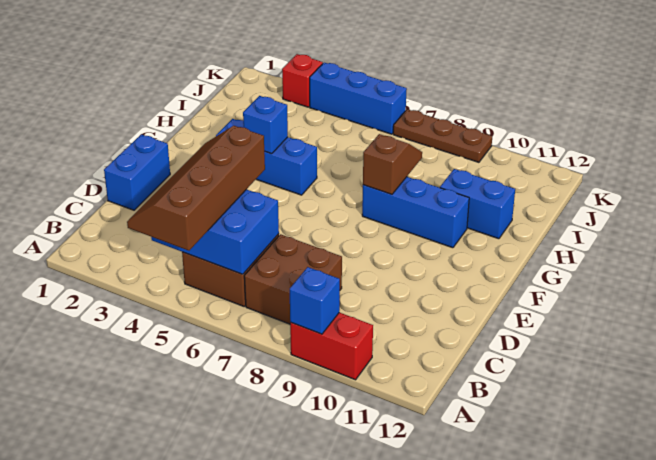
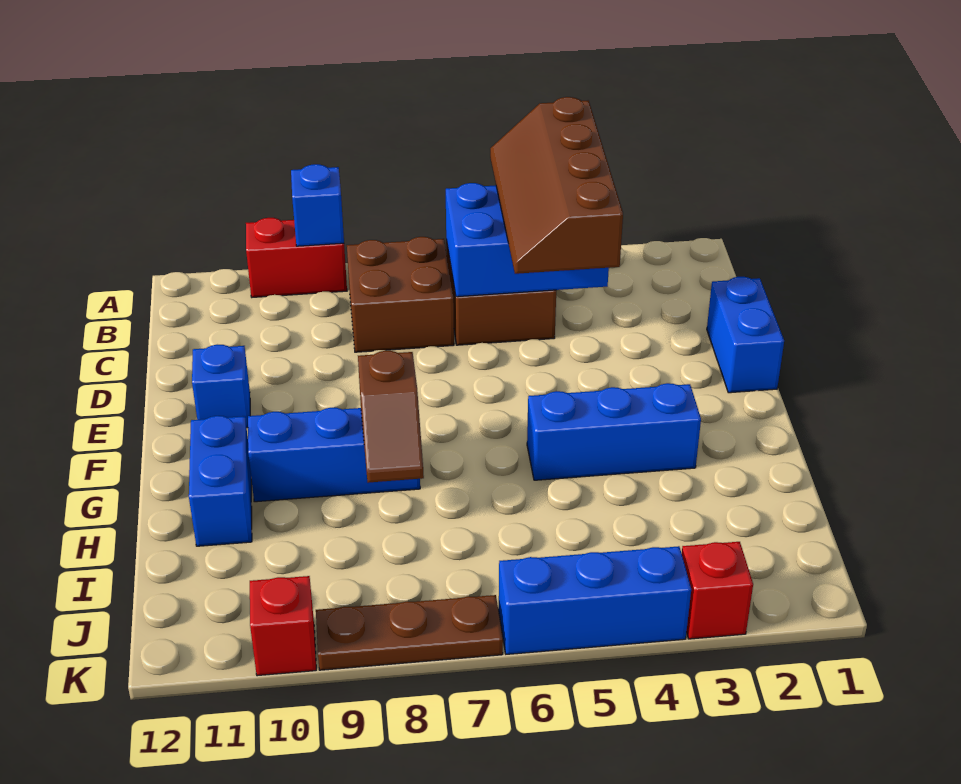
brown slope A4:D5 level 3 top 5 -> brown slope A4:D5 level 3 top 4
blue brick G4 level 2 -> blue brick E11 level 1
blue brick H10:H11 level 1 -> blue brick G11:H11 level 1
none -> red brick K10 level 1

